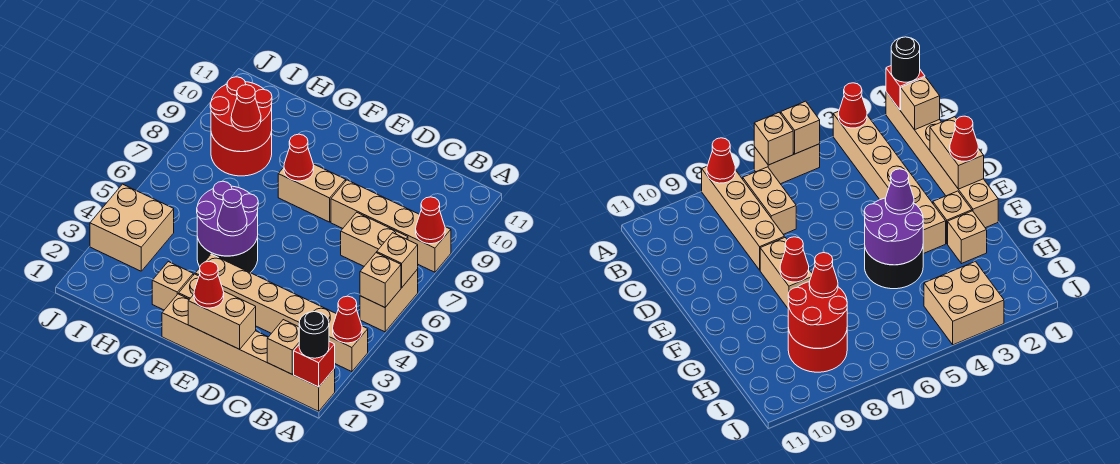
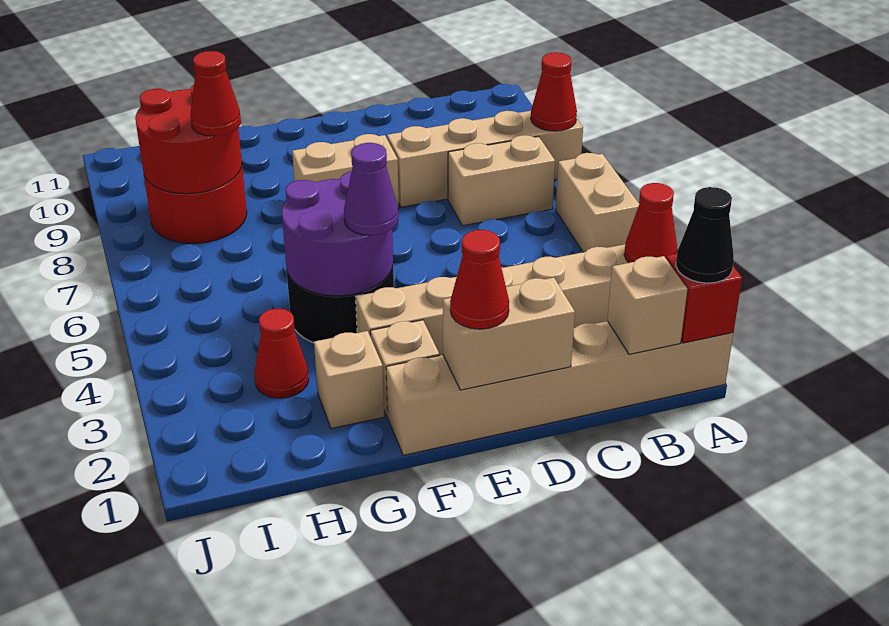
black round brick A1 level 3 -> black cone A1 level 3
tan brick A5 level 2 -> none
tan brick A6 level 2 -> none
red cone F8 level 2 -> red cone H3 level 1
tan brick I3:J4 level 1 -> none

